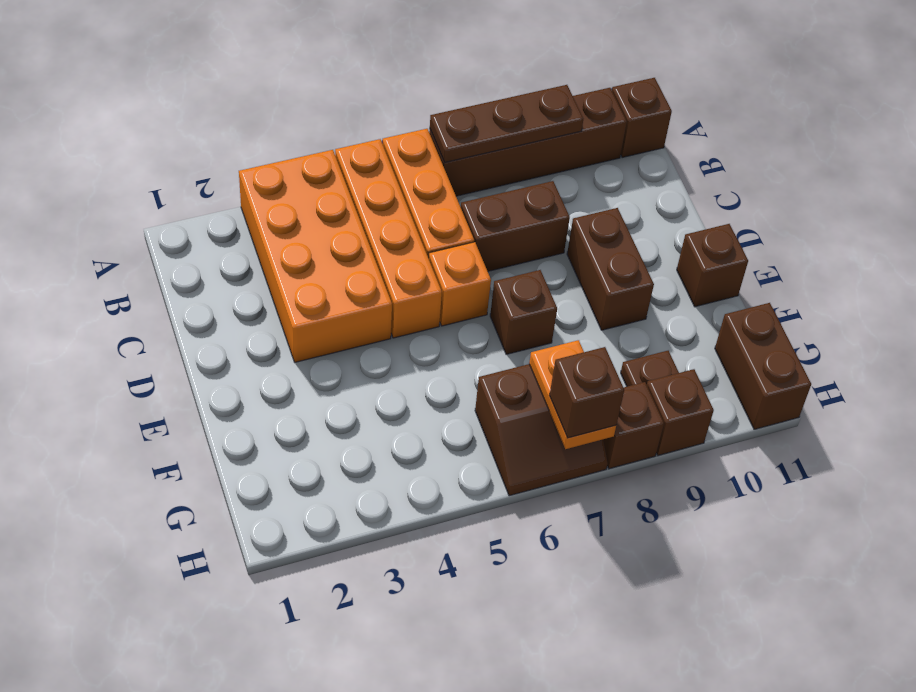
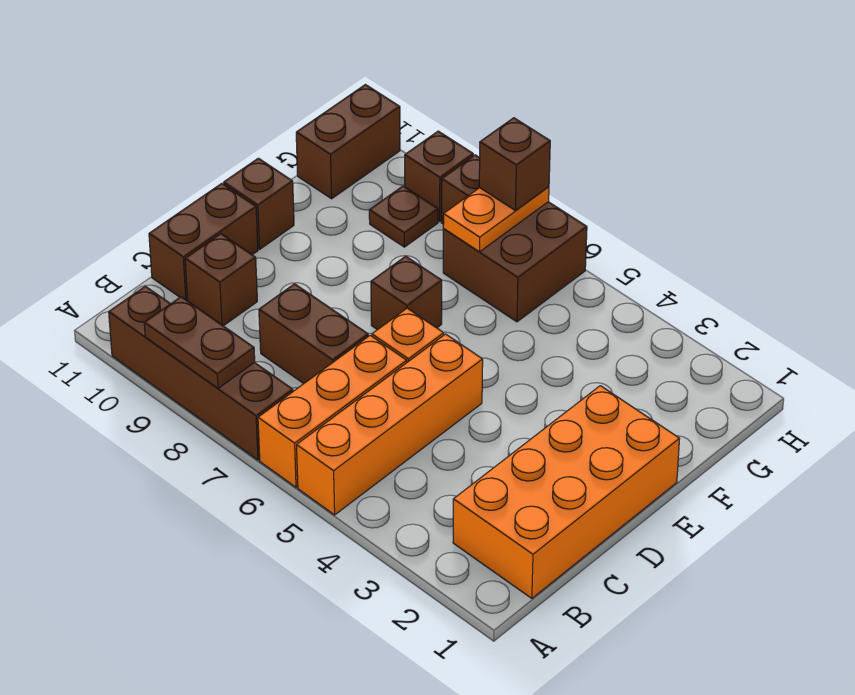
orange brick A3:D4 level 1 -> orange brick B1:E2 level 1
brown plate A7:A9 level 2 -> brown plate A8:A9 level 2
brown brick A11 level 1 -> brown brick C10 level 1
brown brick D9:E9 level 1 -> brown brick C11:D11 level 1
brown slope G6:H7 level 1 top G -> brown brick G6:H7 level 1

